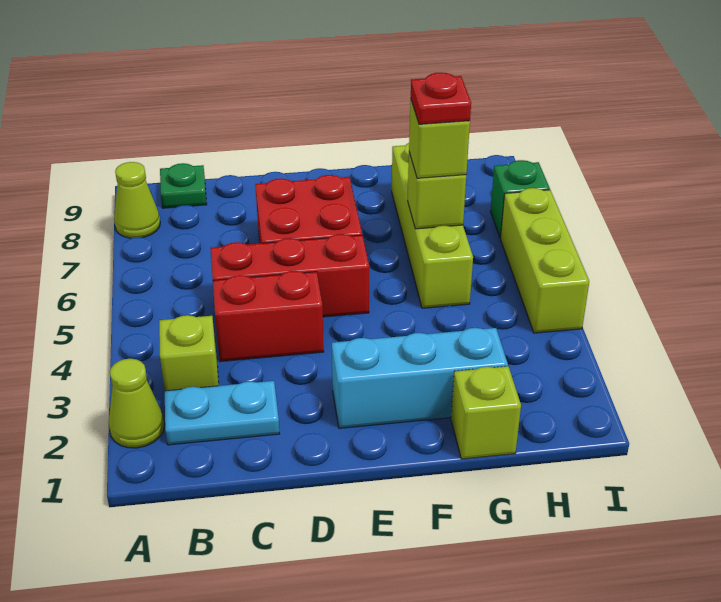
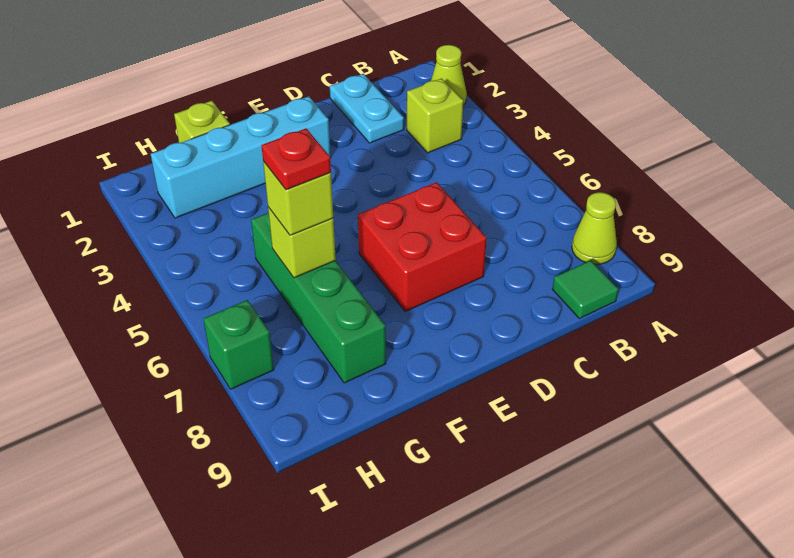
cyan plate B2:C2 level 1 -> cyan plate C1:C2 level 1
green plate B9 level 1 -> green tile B9 level 1
red brick C4:D4 level 1 -> none
red brick C5:E5 level 1 -> none
cyan brick E2:G2 level 1 -> cyan brick E2:H2 level 1
lime brick G5:G8 level 1 -> green brick G5:G8 level 1
lime brick I4:I6 level 1 -> none

